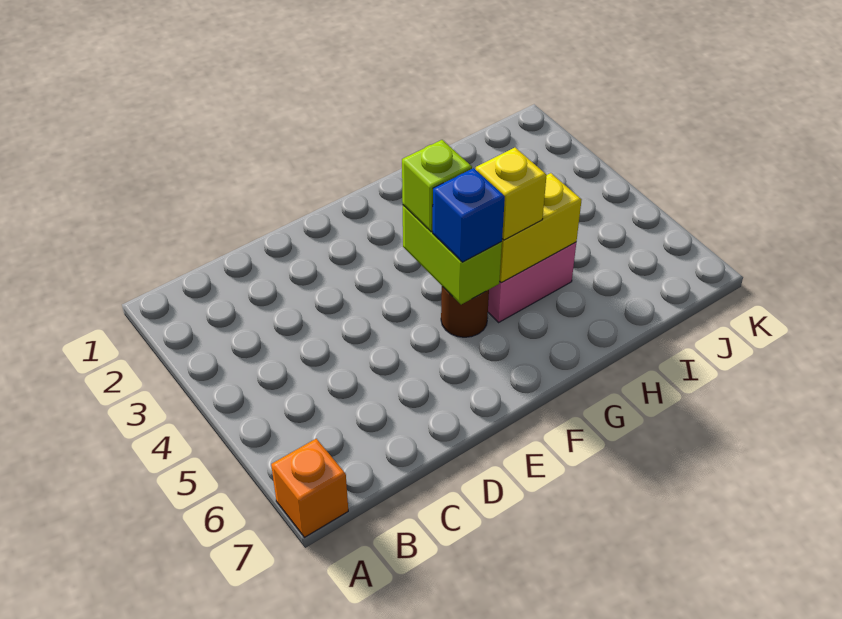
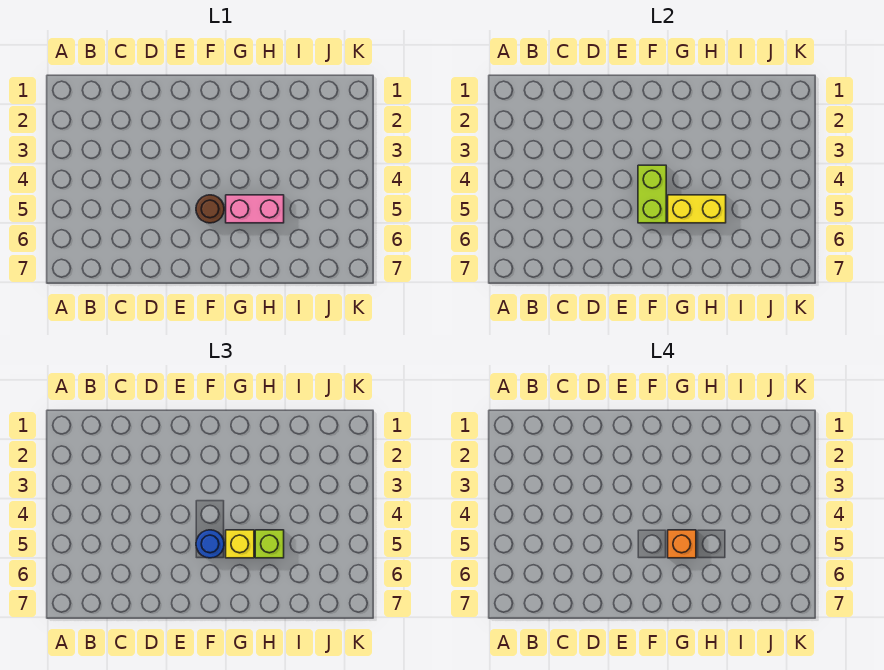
orange brick A7 level 1 -> orange brick G5 level 4
lime brick F4 level 3 -> lime brick H5 level 3
blue brick F5 level 3 -> blue round brick F5 level 3

